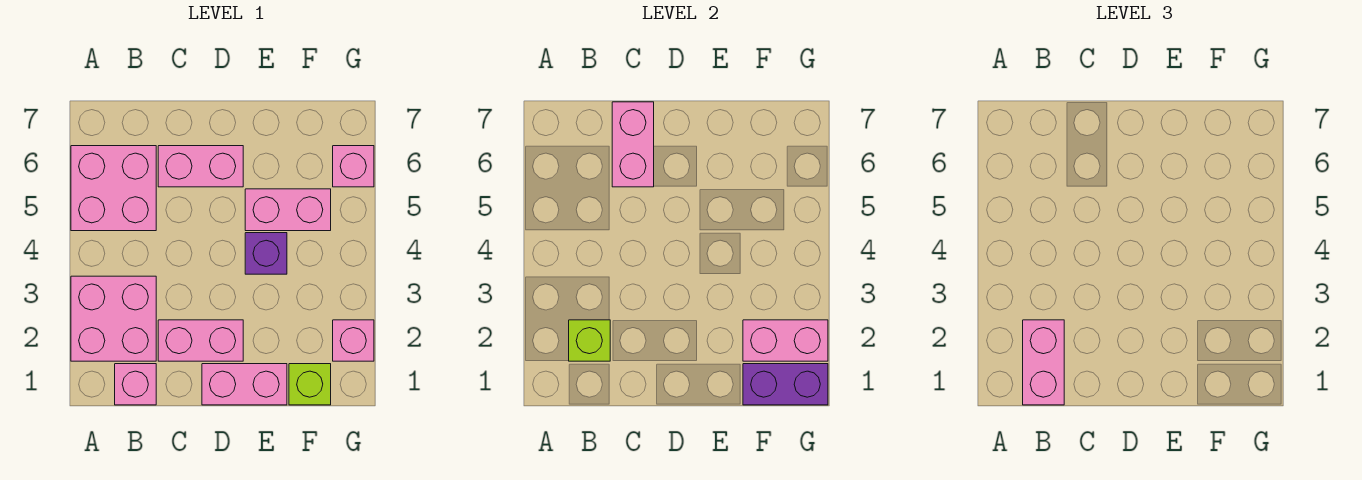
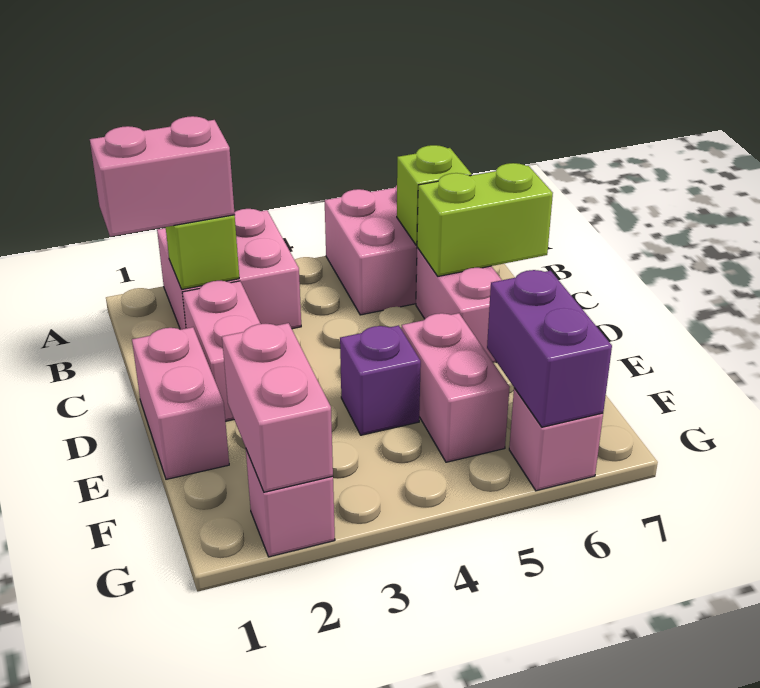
pink brick B1 level 1 -> none
pink brick C6:C7 level 2 -> lime brick C6:C7 level 2
lime brick F1 level 1 -> lime brick B6 level 2
purple brick F1:G1 level 2 -> purple brick F6:G6 level 2

